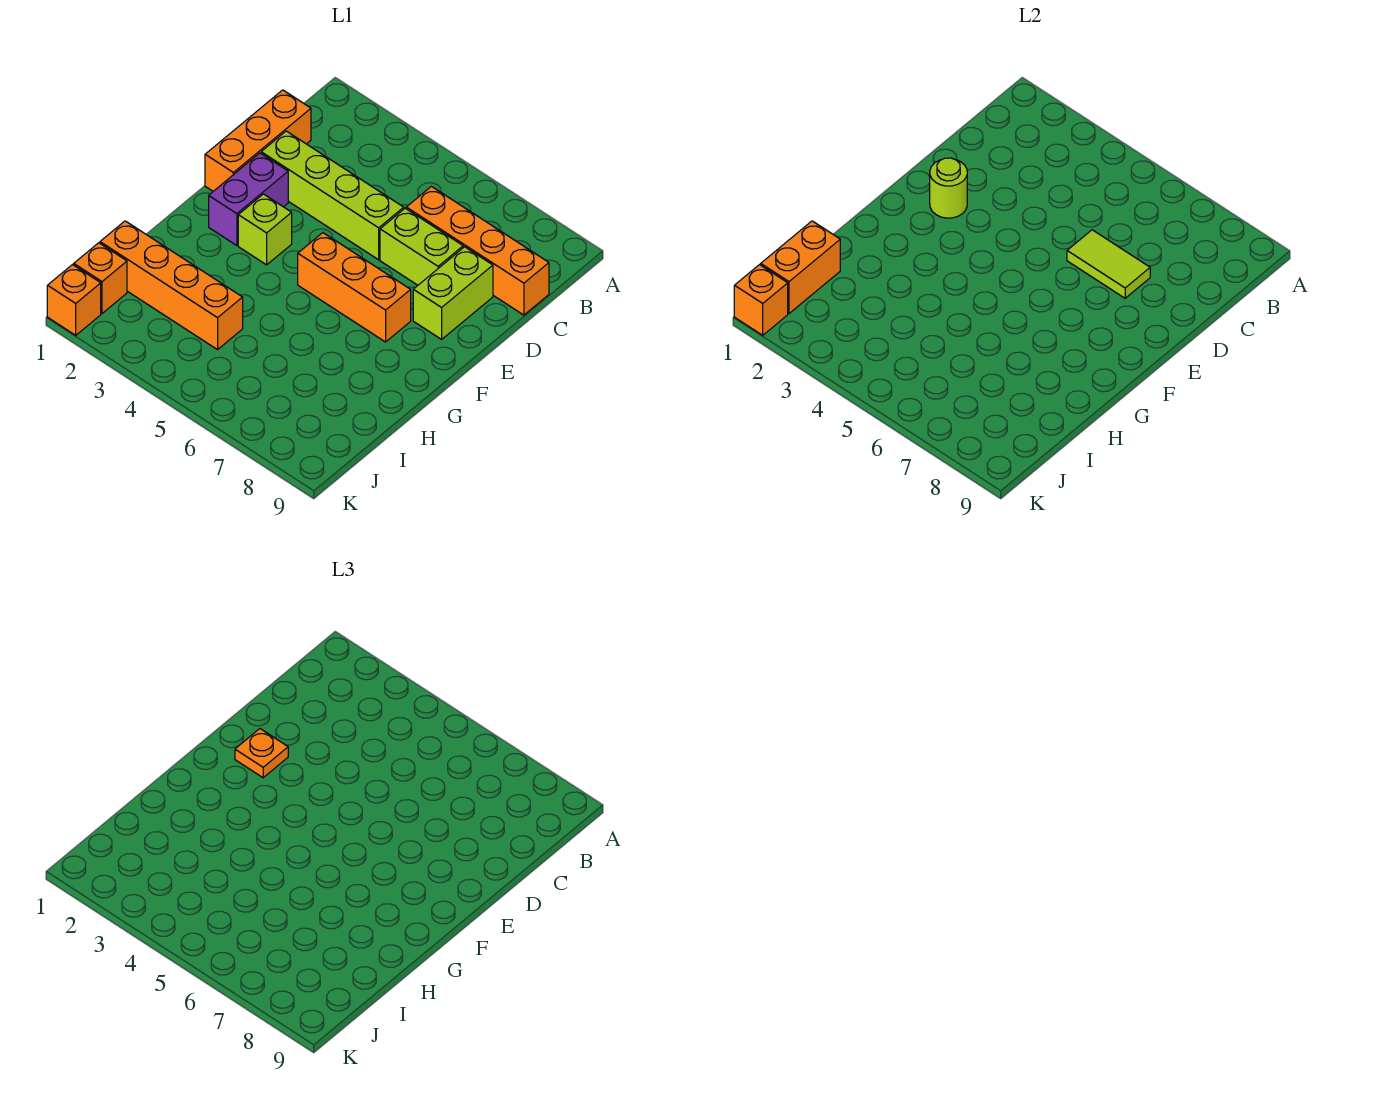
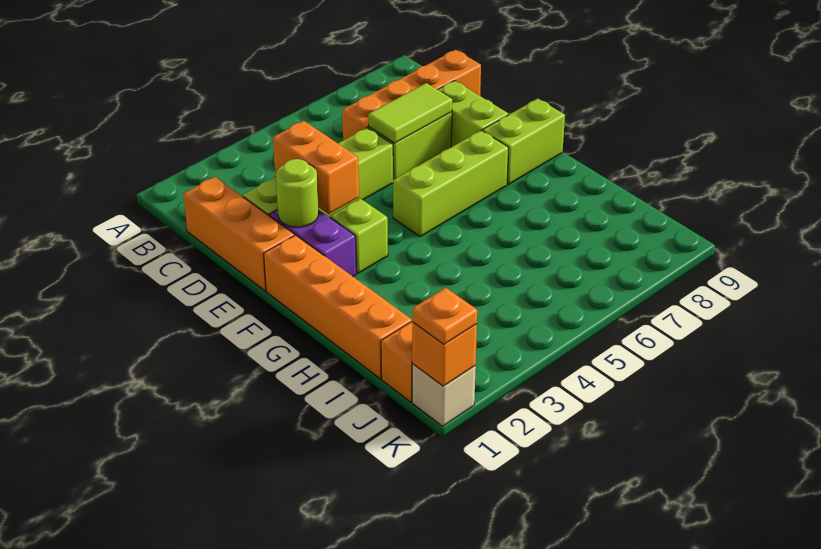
orange plate E2 level 3 -> orange plate K1 level 3
orange brick F5:F7 level 1 -> lime brick F5:F7 level 1
none -> lime brick F8:F9 level 1
orange brick I1:I4 level 1 -> orange brick F1:I1 level 1
orange brick I1:J1 level 2 -> orange brick D3:E3 level 2
orange brick K1 level 1 -> tan brick K1 level 1

